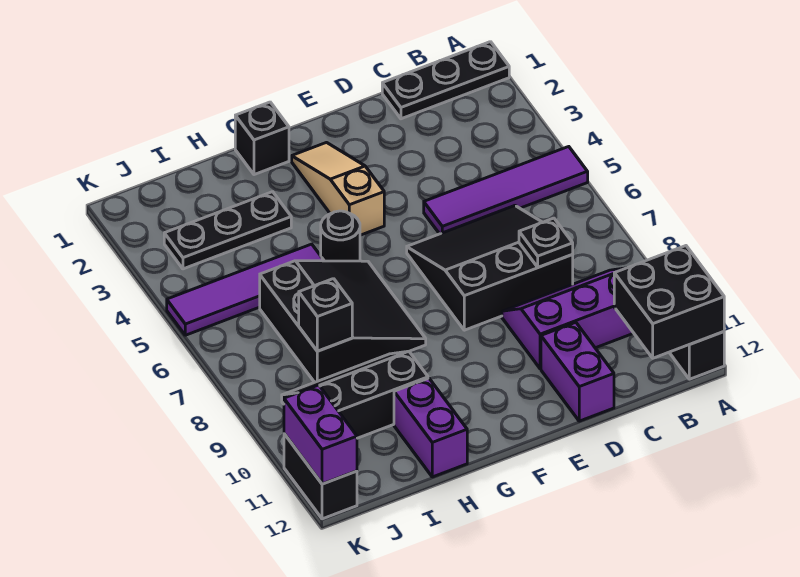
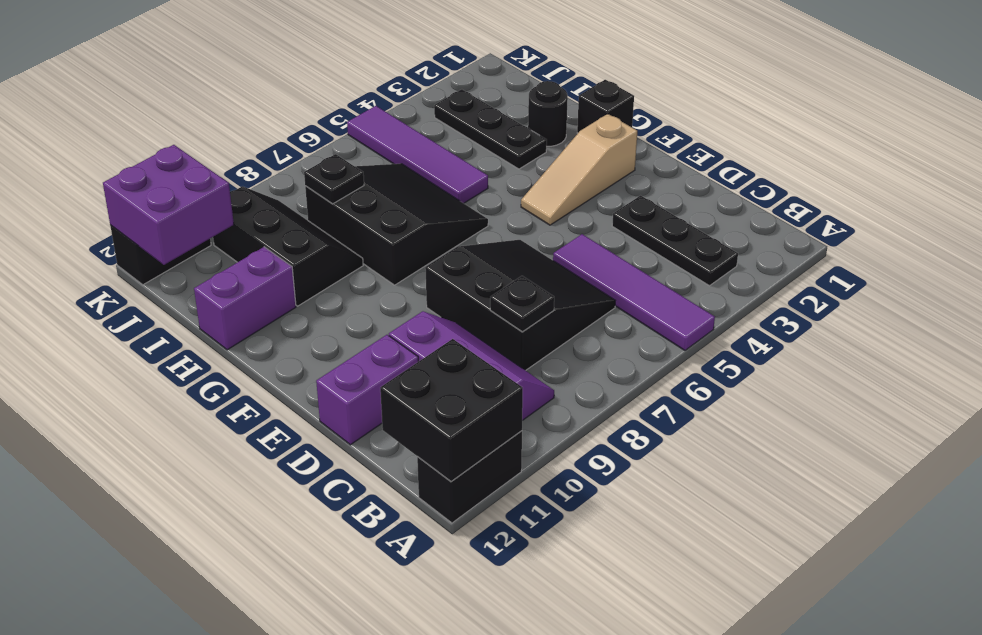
black plate A1:C1 level 1 -> black plate B3:D3 level 1
tan slope F2:F4 level 1 top 4 -> tan slope F2:F4 level 1 top 2
black round brick G5 level 1 -> black round brick H2 level 1
black slope G6:I8 level 1 top I -> black slope G6:I8 level 1 top 8
black brick I8 level 2 -> black plate I8 level 2
purple brick K11:K12 level 2 -> purple brick J11:K12 level 2

